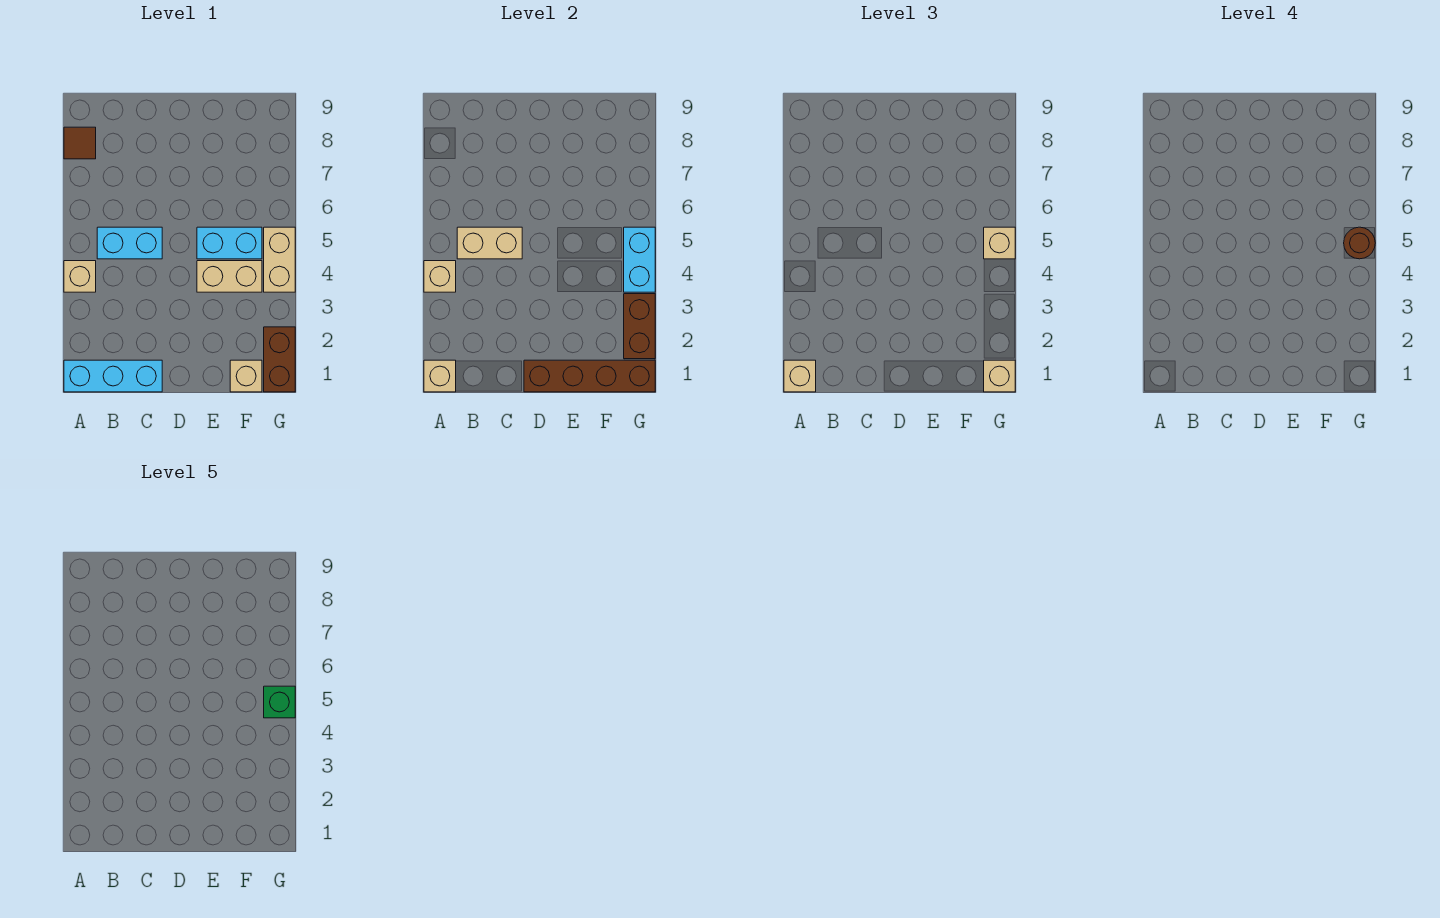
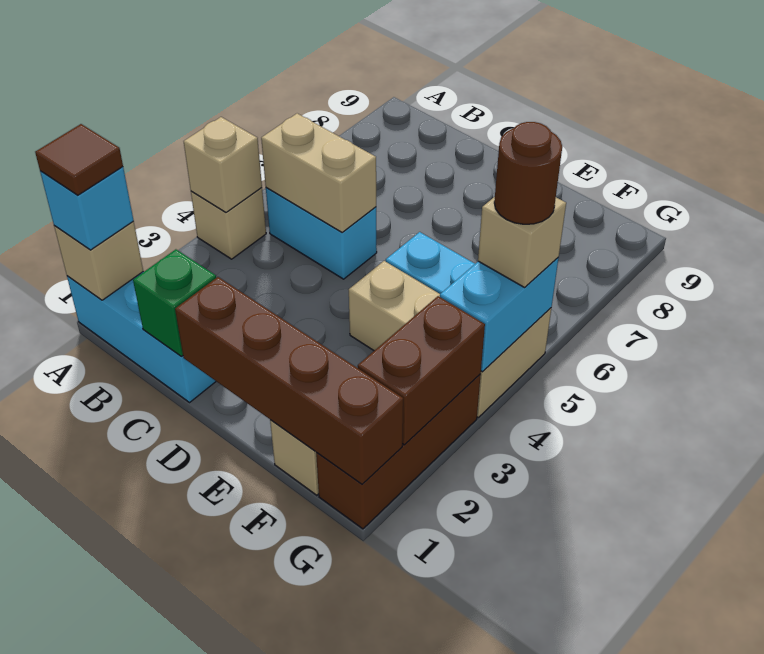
tan brick A1 level 3 -> cyan brick A1 level 3
brown tile A8 level 1 -> brown tile A1 level 4
brown brick G1:G2 level 1 -> brown brick G1:G3 level 1
tan brick G1 level 3 -> none
green brick G5 level 5 -> green brick C1 level 2

